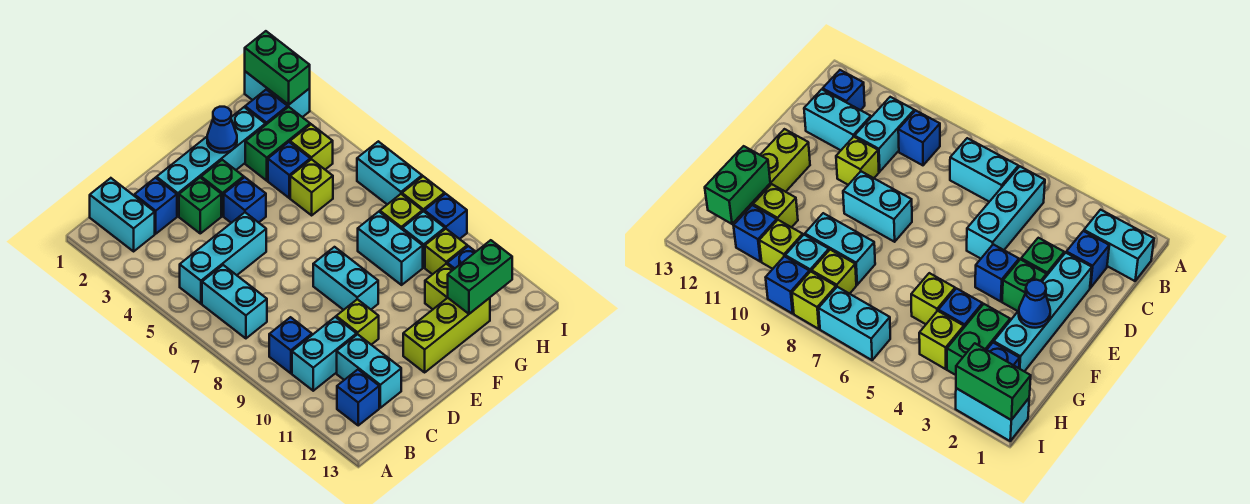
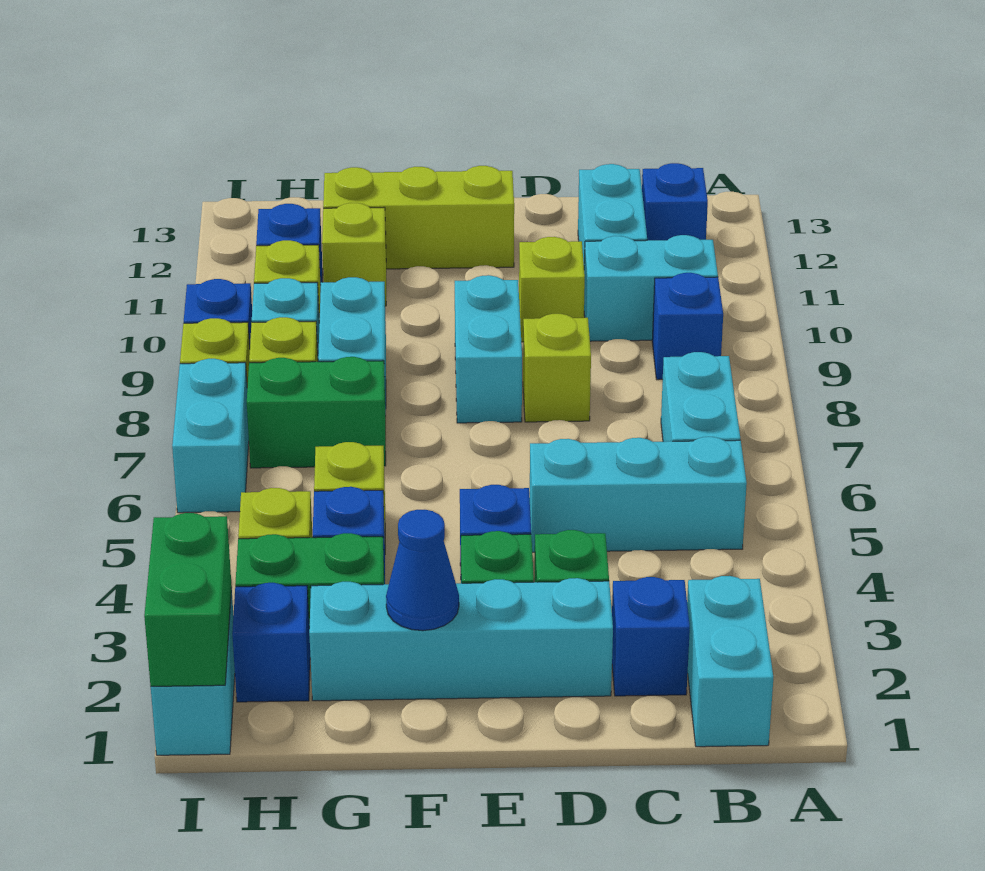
none -> lime brick D8 level 1
green brick G12:H12 level 2 -> green brick G7:H7 level 1

